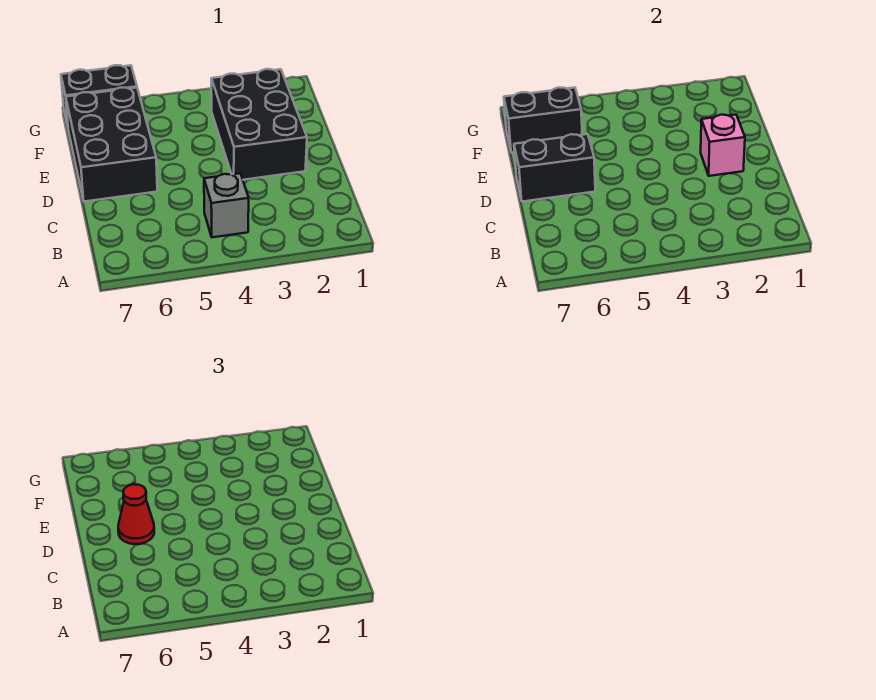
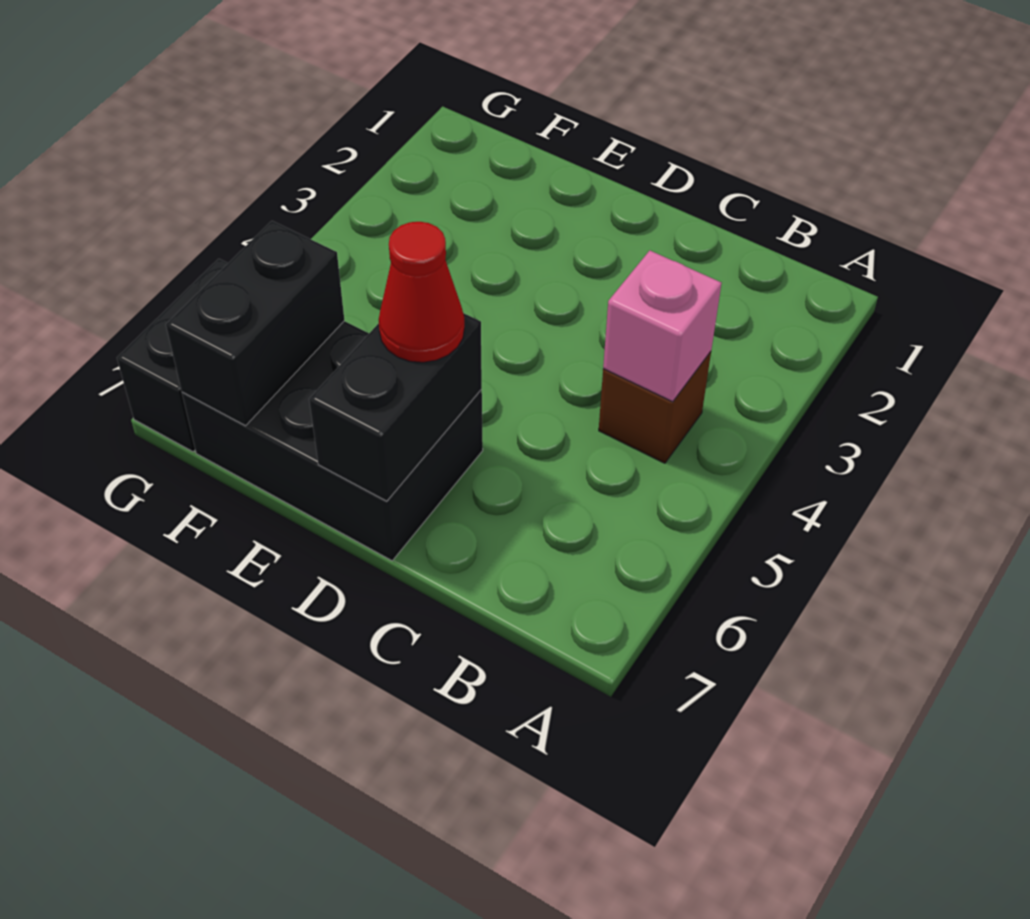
grey brick B4 level 1 -> brown brick B4 level 1
black brick D2:F3 level 1 -> none
pink brick D2 level 2 -> pink brick B4 level 2

